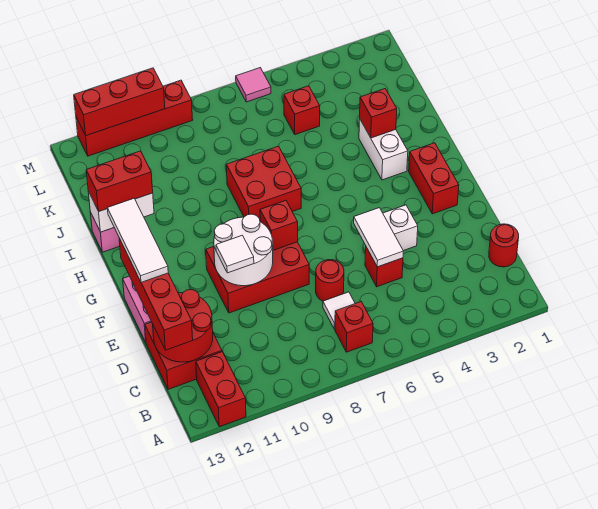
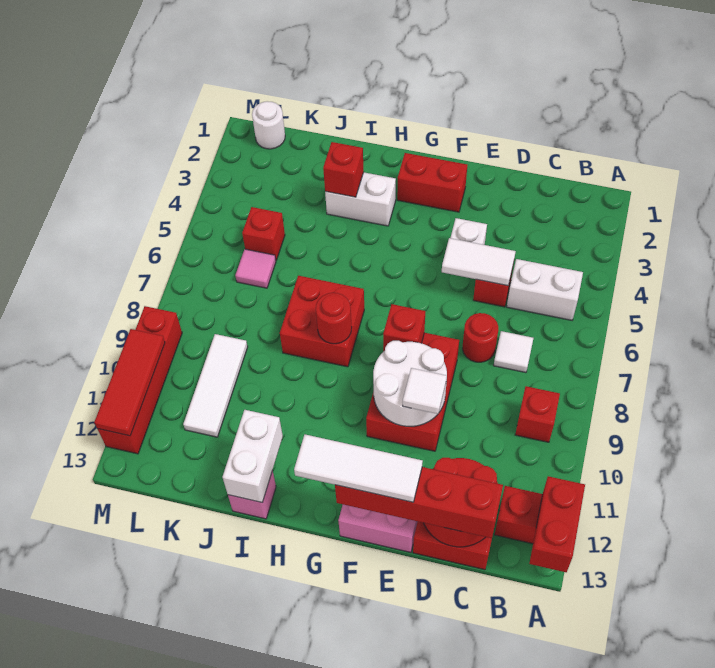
none -> white brick B5:C5 level 1
red brick B7 level 1 -> red brick B9 level 1
red round brick C1 level 1 -> red round brick H8 level 2
red brick I12:I13 level 3 -> red brick A12:A13 level 2
none -> white tile K9:K11 level 1
none -> white round brick L1 level 1
pink tile M6 level 1 -> pink tile K6 level 1
red brick M10:M12 level 2 -> red tile M10:M12 level 2

